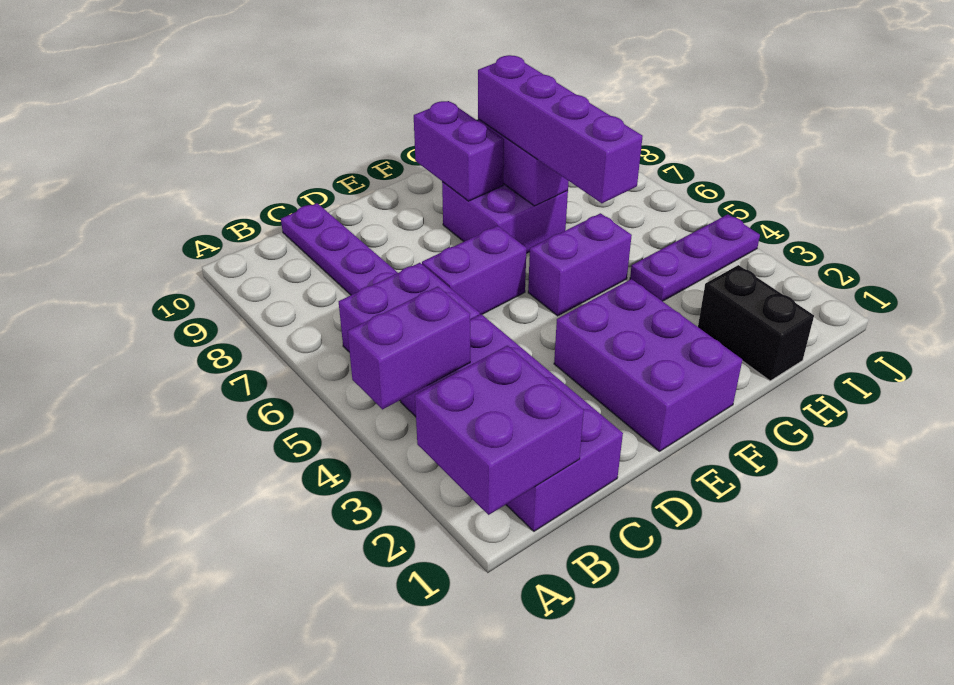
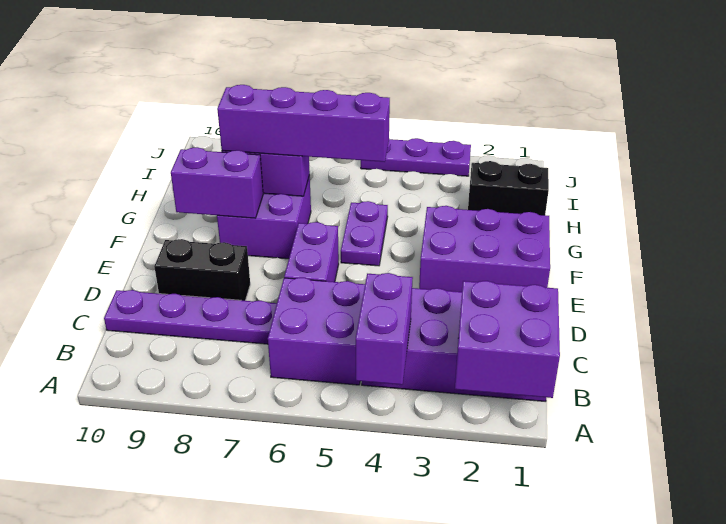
none -> black brick D8:D9 level 1
purple brick F5:G5 level 1 -> purple plate F5:G5 level 1
purple plate H4:J4 level 1 -> purple plate J3:J5 level 1

